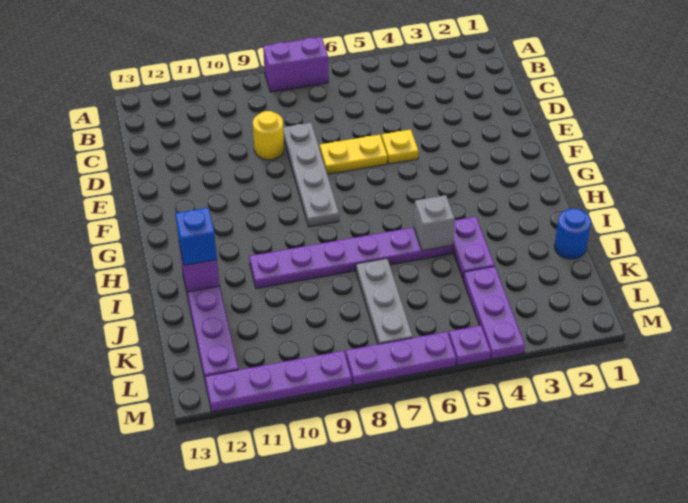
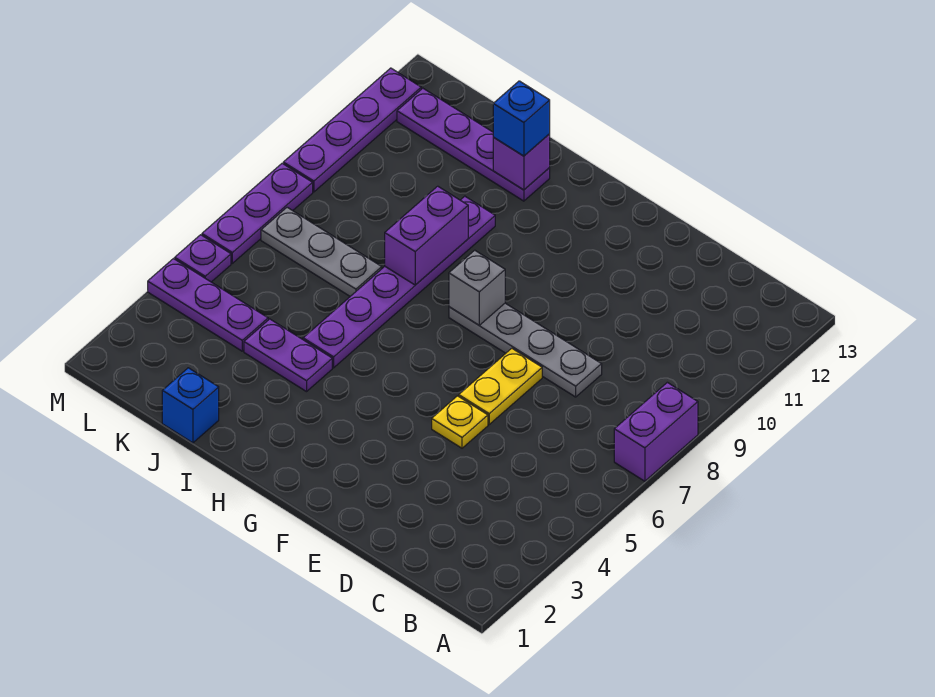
yellow round brick D9 level 1 -> none
grey brick I5 level 2 -> grey brick G8 level 2
none -> purple brick I8:I9 level 2
blue round brick J1 level 1 -> blue brick J1 level 1

